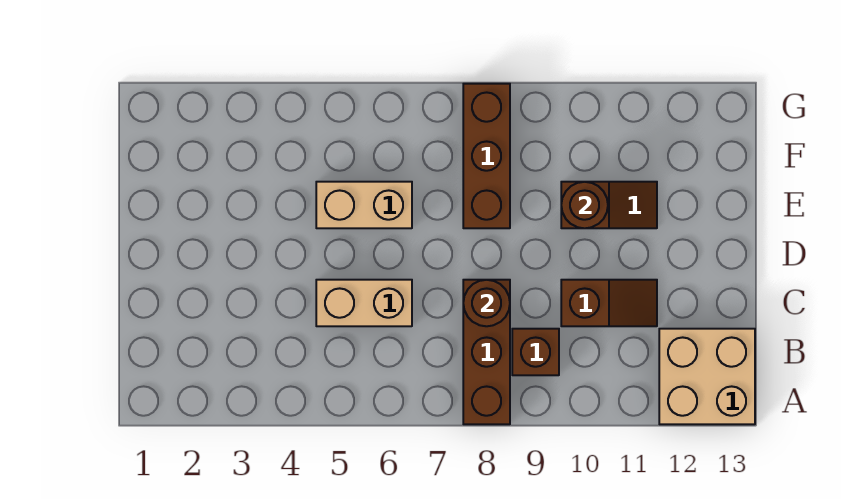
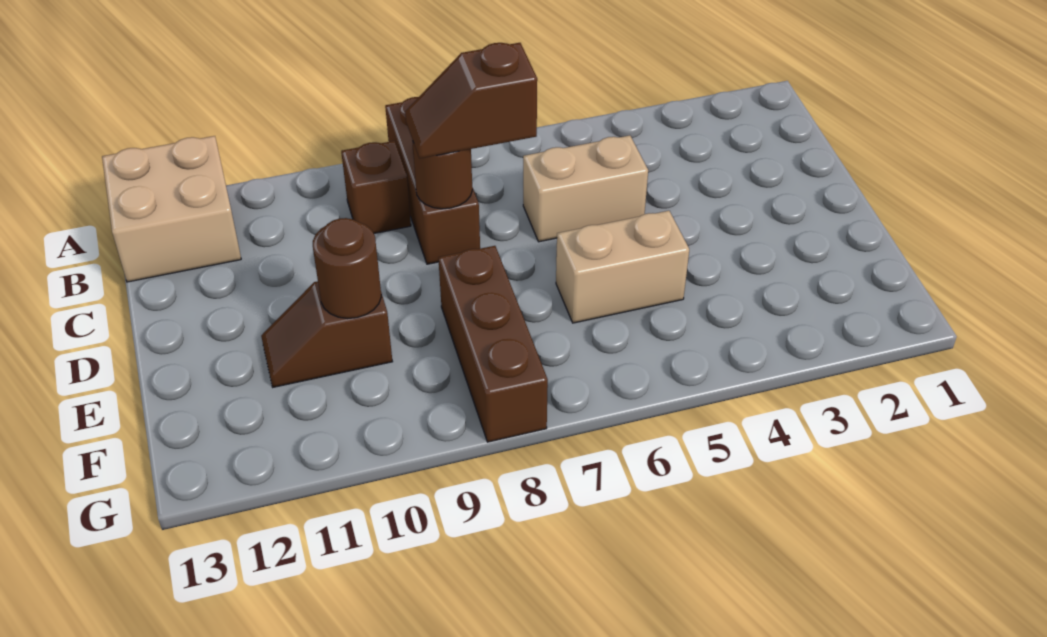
brown slope C10:C11 level 1 top 10 -> brown slope C7:C8 level 3 top 7

